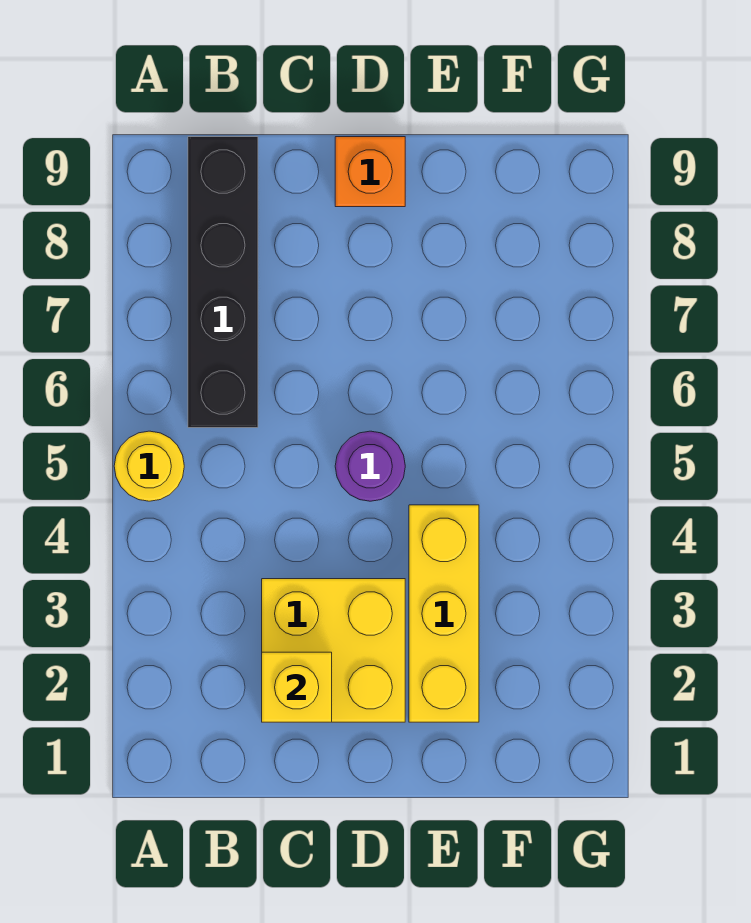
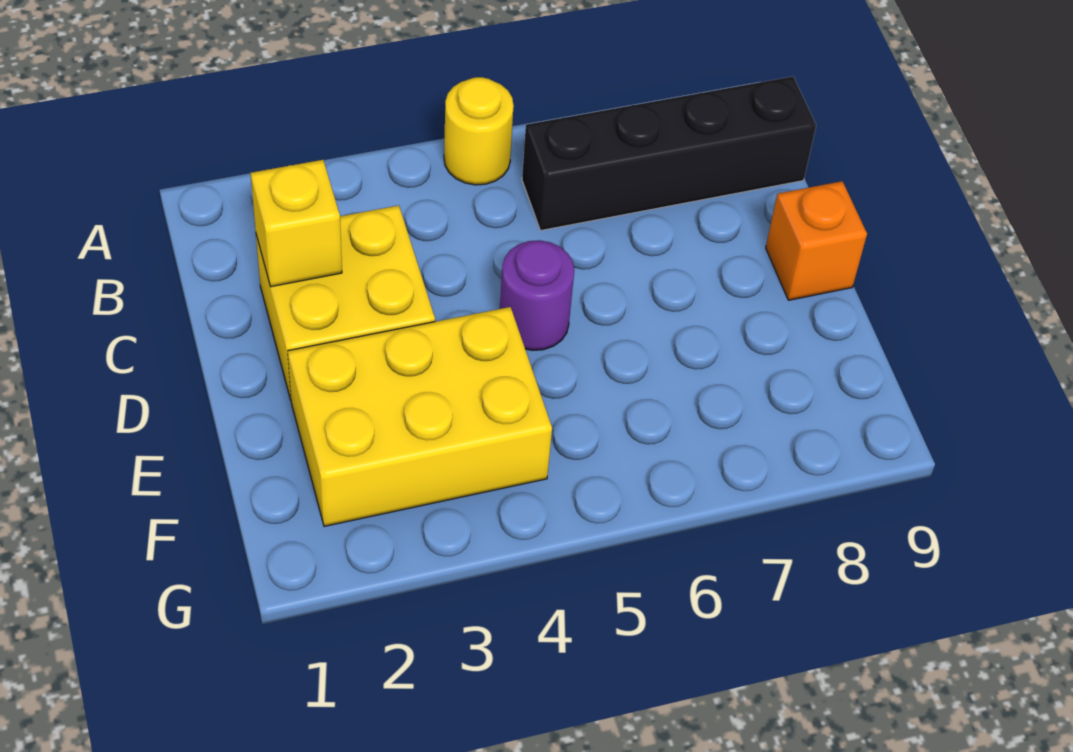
yellow brick E2:E4 level 1 -> yellow brick E2:F4 level 1

